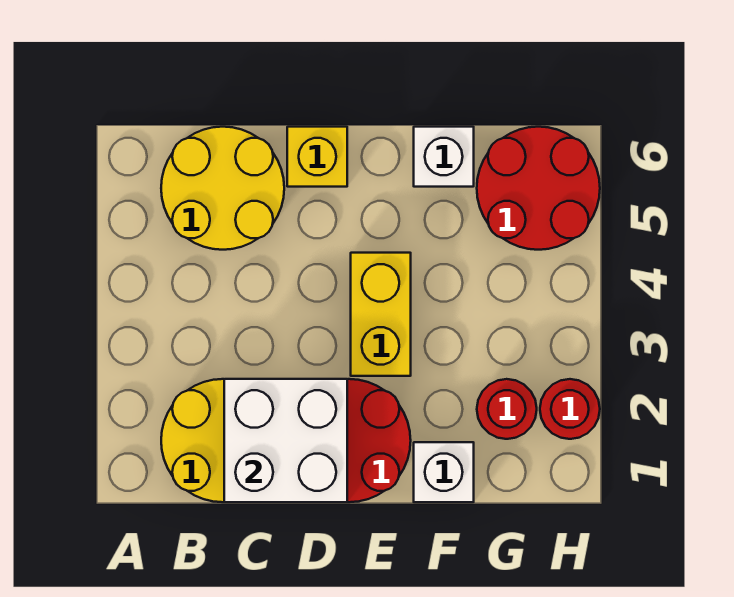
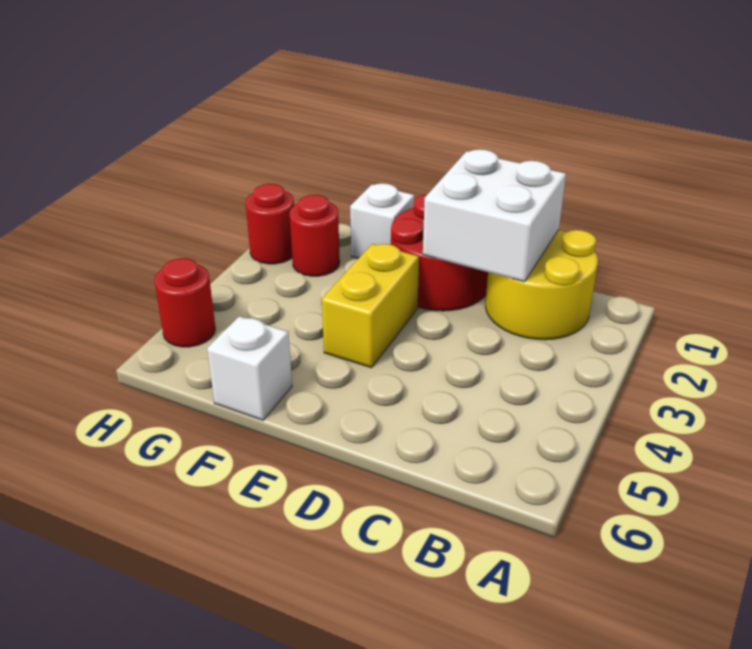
yellow round brick B5:C6 level 1 -> none
yellow brick D6 level 1 -> none
red round brick G5:H6 level 1 -> red round brick H5 level 1

